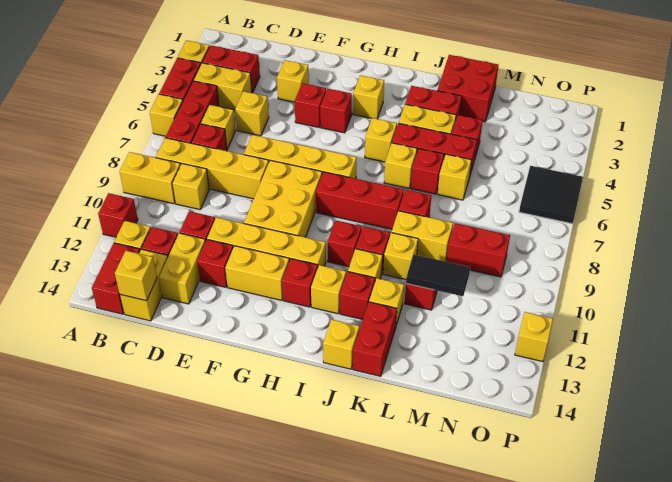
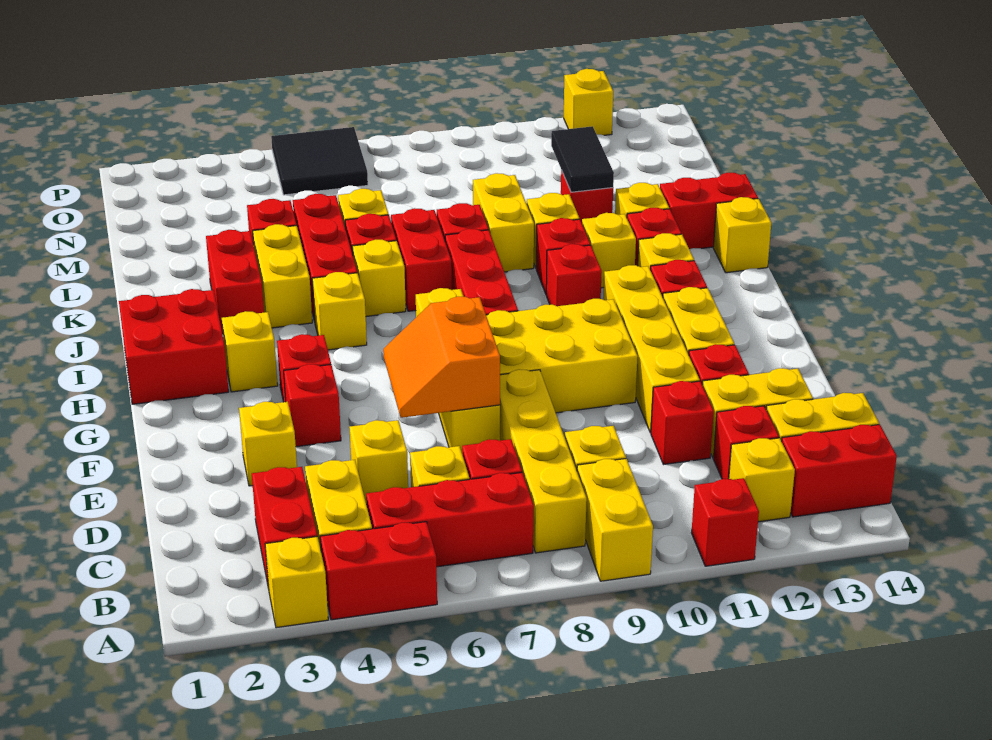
yellow brick A6 level 1 -> none
yellow brick C14 level 2 -> none
none -> orange slope E6:F7 level 2 top 7
red brick K1:L2 level 1 -> red brick H1:I2 level 1
red brick M9:N9 level 1 -> red brick J7:K7 level 1

